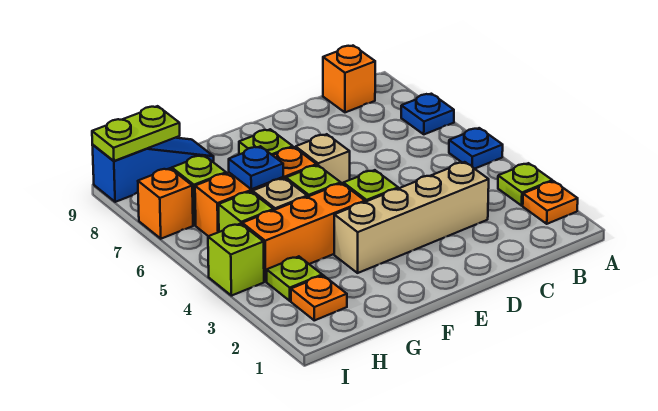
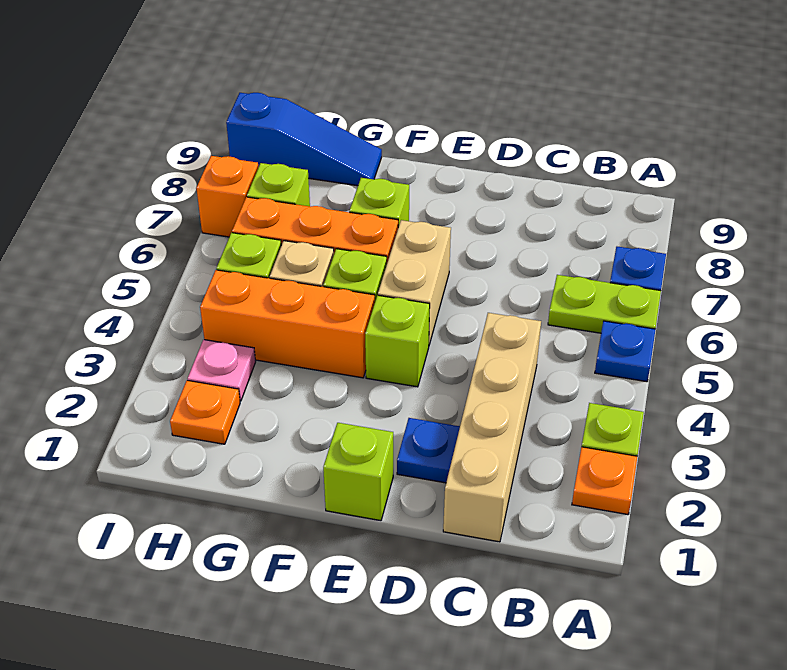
orange brick B9 level 1 -> none
tan brick C3:F3 level 1 -> tan brick C1:C4 level 1
tan brick E6 level 1 -> tan brick E5:E6 level 1
blue plate G6 level 2 -> blue plate D2 level 1
lime plate H3 level 1 -> pink plate H3 level 1
lime plate H9:I9 level 2 -> lime plate A6:B6 level 1
lime brick I4 level 1 -> lime brick E1 level 1

